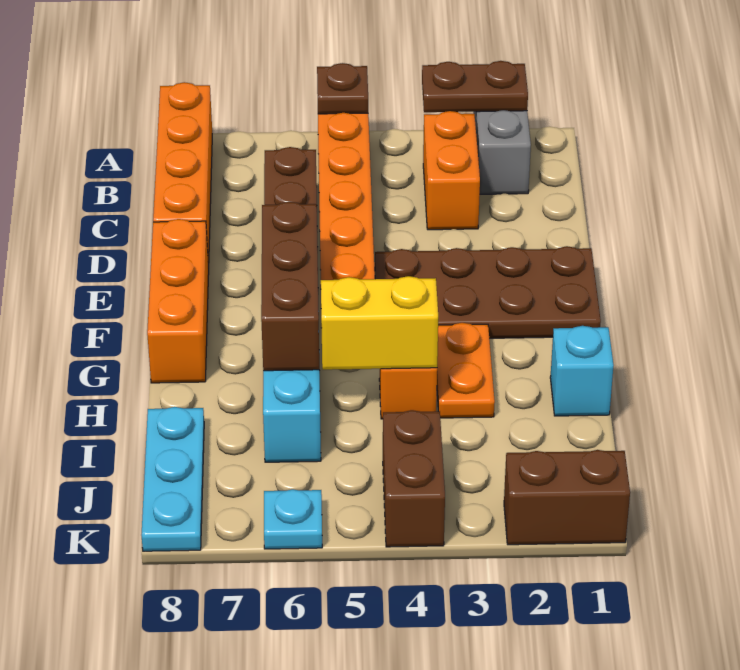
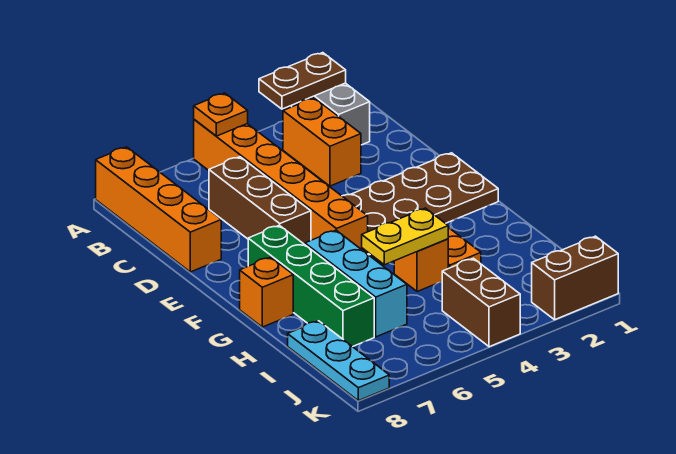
brown plate A5 level 2 -> orange plate A5 level 2
orange brick E8:G8 level 1 -> orange brick G8 level 1
brown brick F6:H6 level 2 -> none
none -> green brick F7:I7 level 1
cyan brick H1 level 1 -> none
yellow brick H4:H5 level 2 -> yellow plate H4:H5 level 2
cyan plate K6 level 1 -> none

